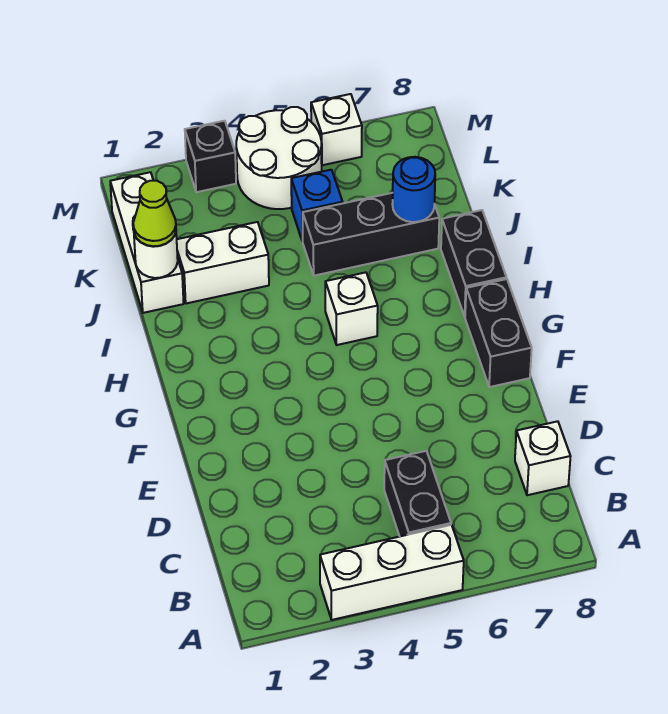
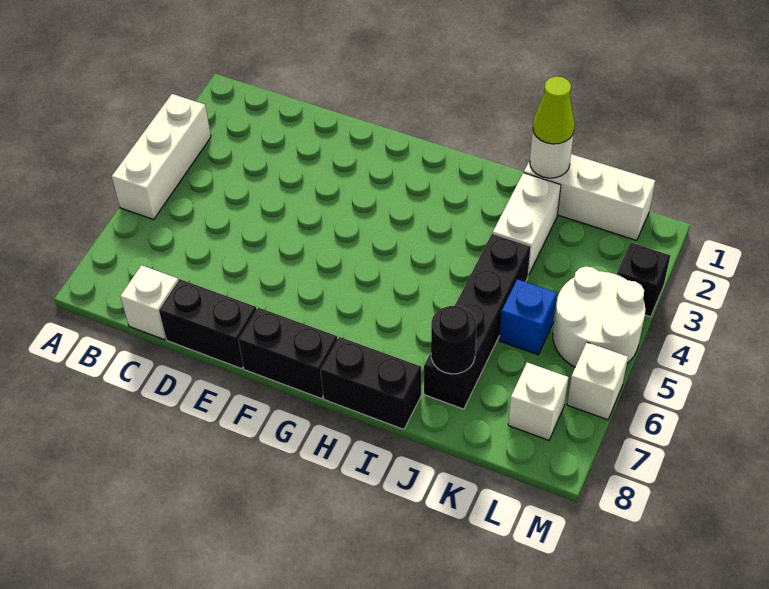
black brick B5:C5 level 1 -> black brick D8:E8 level 1
white brick H5 level 1 -> white brick L7 level 1
black brick J5:J7 level 1 -> black brick J4:J7 level 1
blue round brick J7 level 2 -> black round brick J7 level 2

